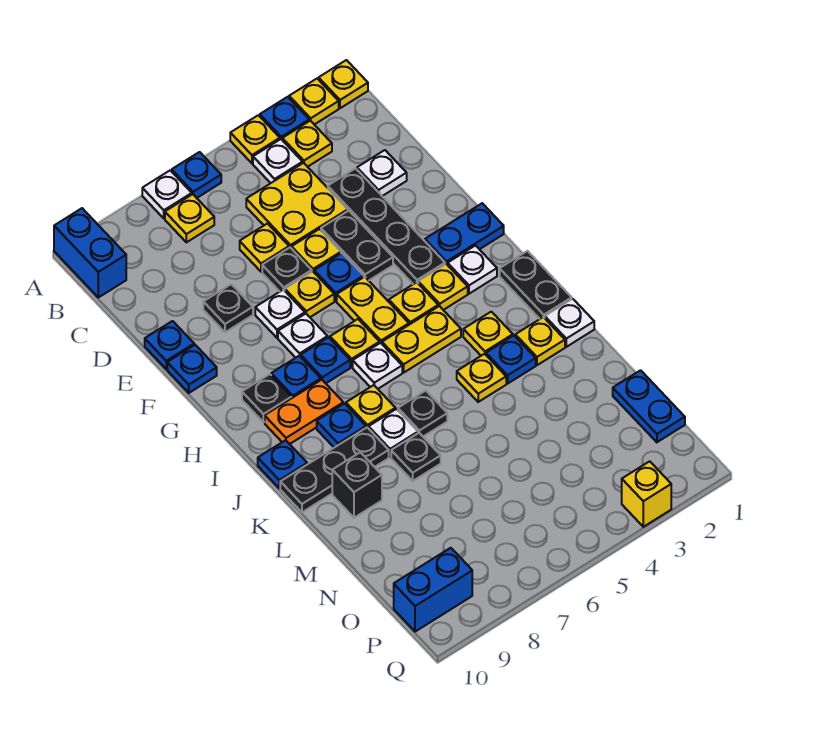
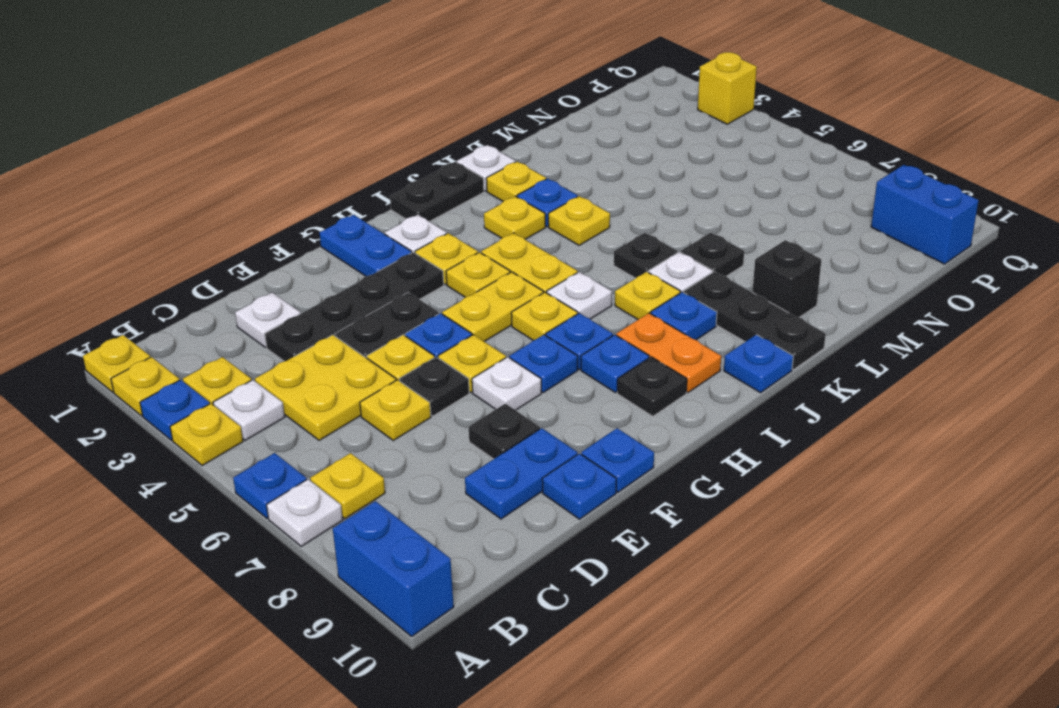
blue brick A10:B10 level 1 -> blue brick A9:A10 level 1
white plate G7 level 1 -> blue plate G7 level 1
blue plate N1:O1 level 1 -> blue plate D9:E9 level 1

